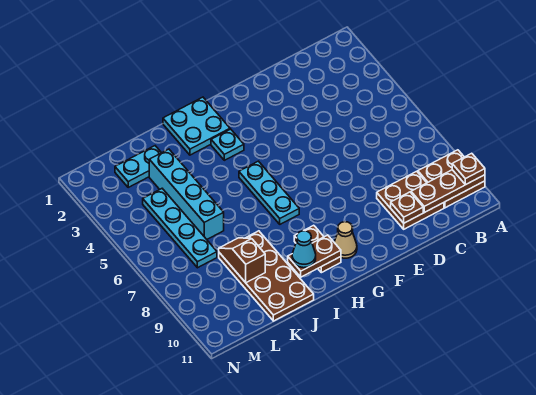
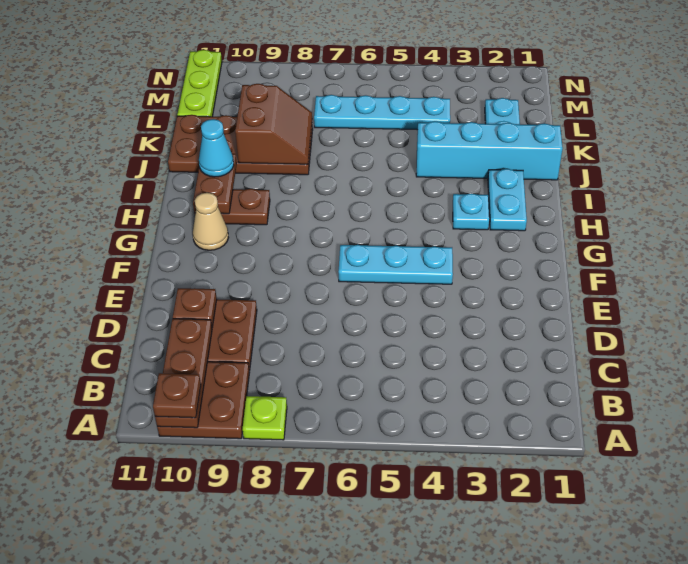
none -> lime plate A8 level 1
cyan plate H1:I2 level 1 -> cyan plate H2:I2 level 1
cyan plate H5:H7 level 1 -> cyan plate F4:F6 level 1
cyan brick K3:K6 level 1 -> cyan brick J1:J4 level 1
brown slope K8:K9 level 2 top 9 -> brown slope J8:K9 level 2 top 9
none -> lime plate L11:N11 level 1

